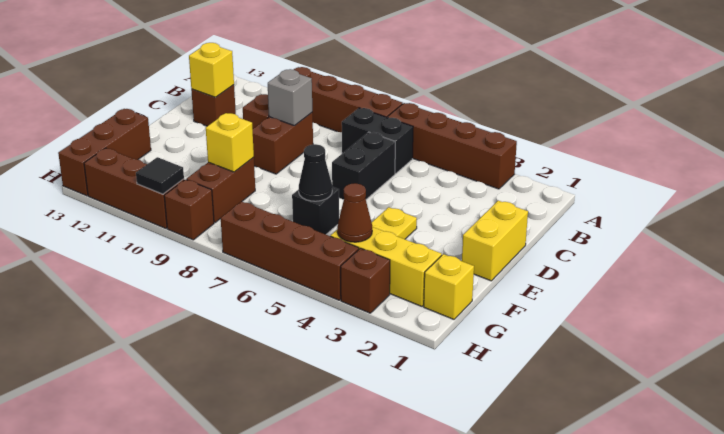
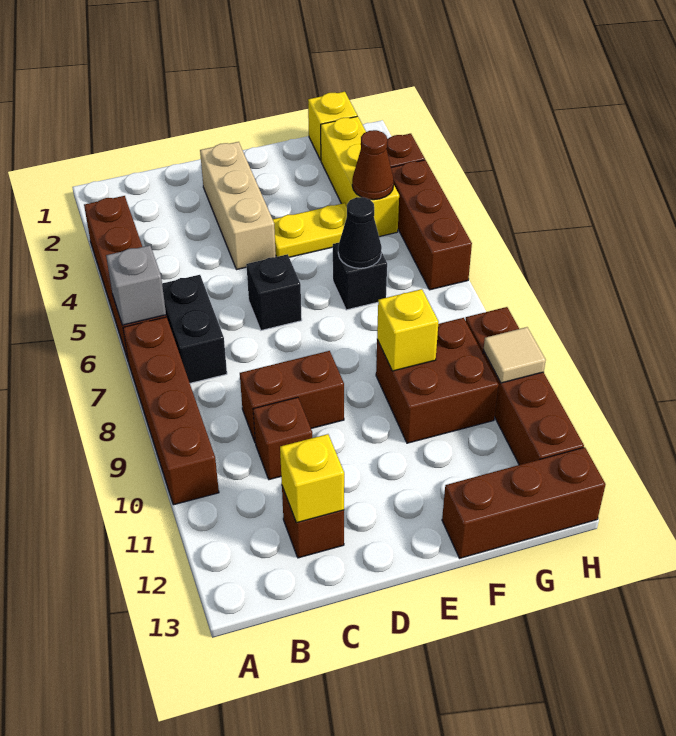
black brick C6:D6 level 1 -> black brick D6 level 1
grey brick C9 level 2 -> grey brick A6 level 2
yellow brick D1:E1 level 1 -> none
none -> tan brick D2:D4 level 1
brown brick F9:G9 level 1 -> brown brick F9:G10 level 1
brown brick H4:H7 level 1 -> brown brick H4:H6 level 1
black tile H10 level 2 -> tan tile H10 level 2

